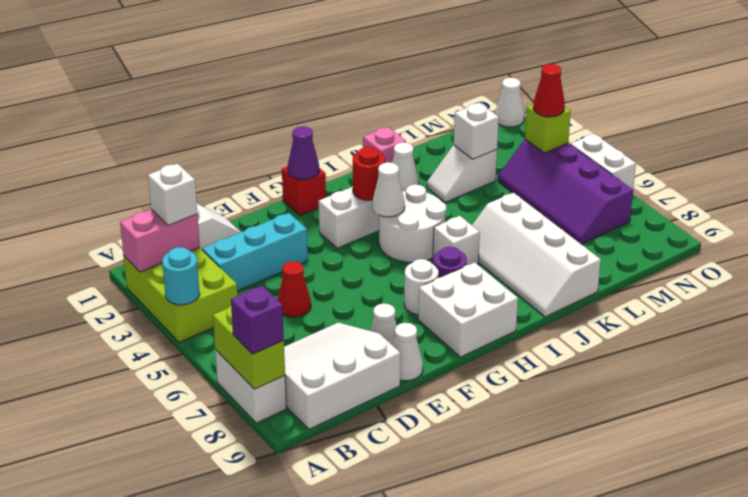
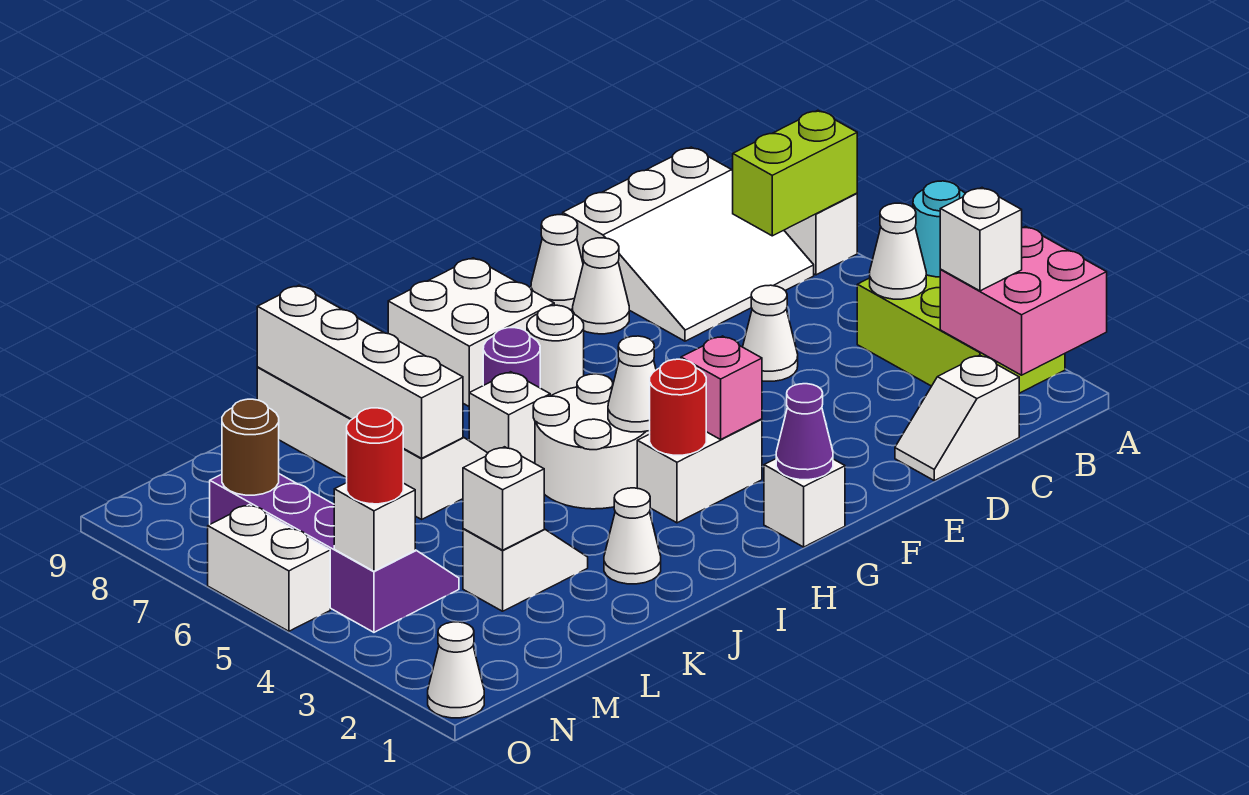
pink brick A2:B2 level 2 -> pink brick A1:B2 level 2
lime brick A7:A8 level 2 -> lime brick A7:B7 level 2
purple brick A8 level 3 -> none
none -> white cone B4 level 2
cyan brick C3:E3 level 1 -> none
red cone D5 level 1 -> white cone D5 level 1
red brick G1 level 1 -> white brick G1 level 1
pink brick J1 level 1 -> pink brick G3 level 2
none -> white brick K6:K9 level 2
lime brick N4 level 2 -> white brick N4 level 2
red cone N4 level 3 -> red round brick N4 level 3
none -> brown round brick N7 level 2

